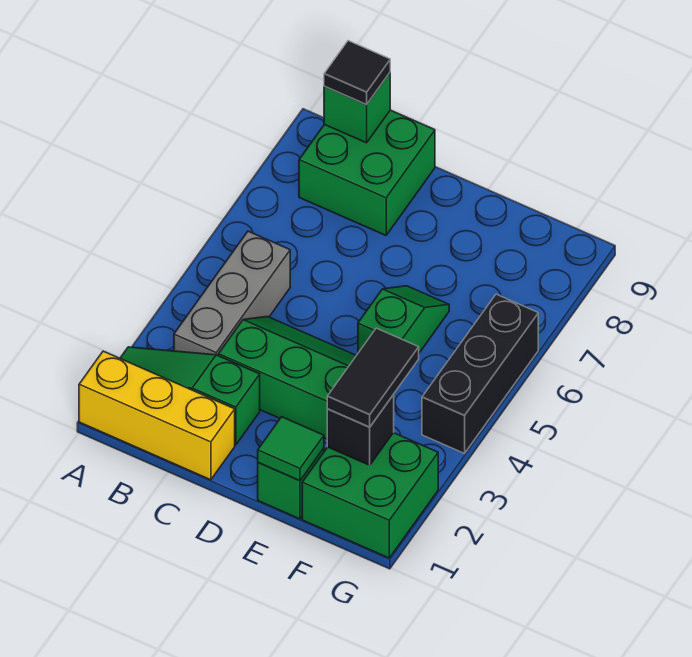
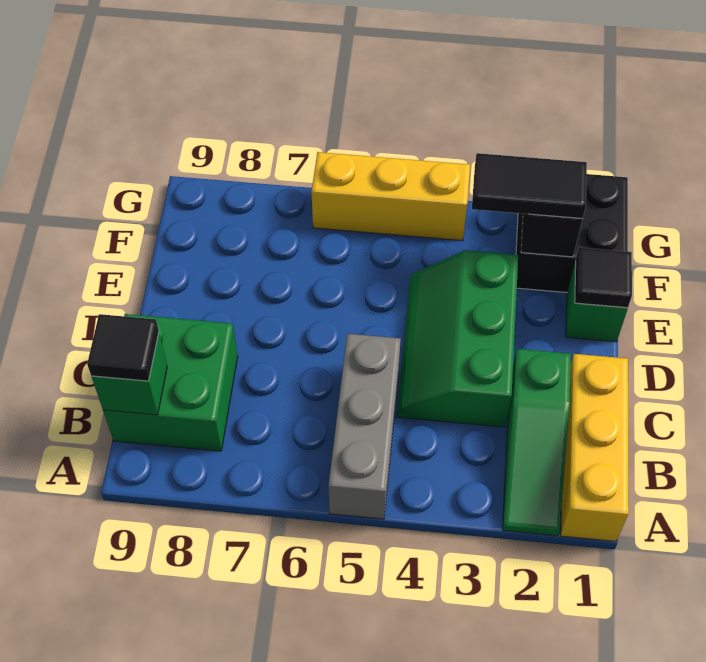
grey brick B3:B5 level 1 -> grey brick A5:C5 level 1
green tile E1 level 2 -> black tile E1 level 2
green slope E5:E6 level 1 top 5 -> none
green brick F1:G2 level 1 -> black brick F1:G2 level 1
black brick G4:G6 level 1 -> yellow brick G4:G6 level 1

